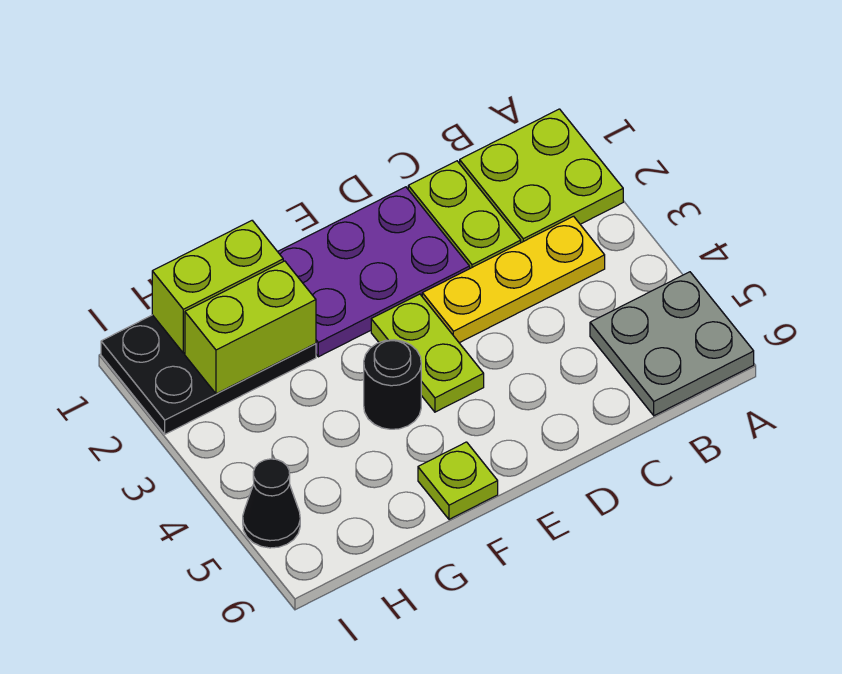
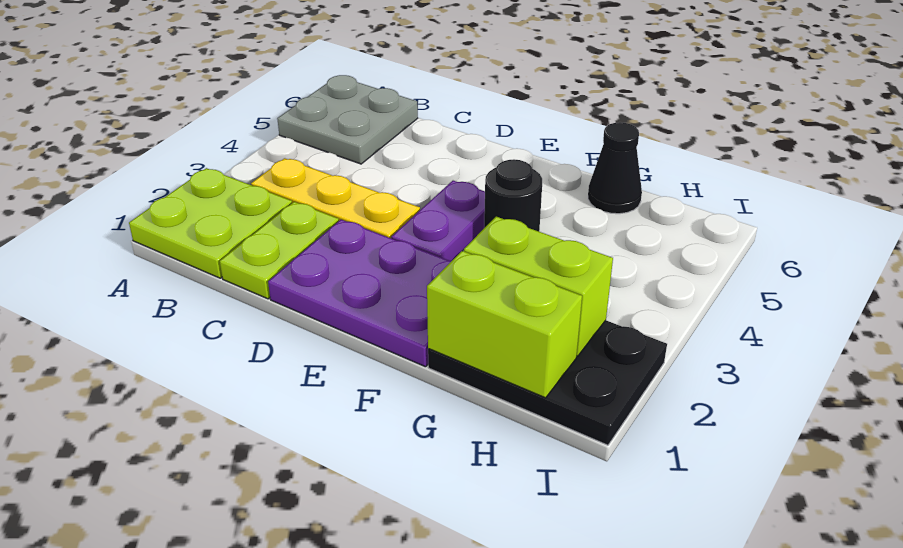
lime plate E3:E4 level 1 -> purple plate E3:E4 level 1
lime plate F6 level 1 -> none
black cone I5 level 1 -> black cone G6 level 1

